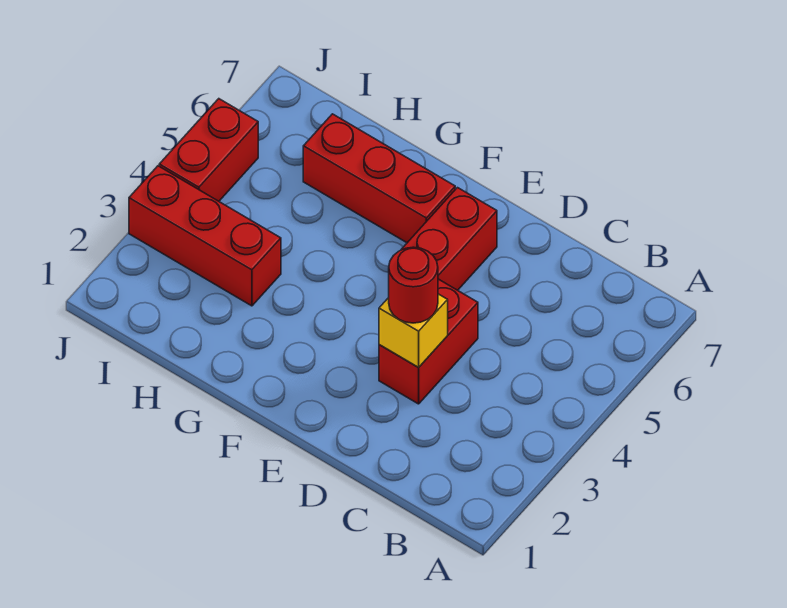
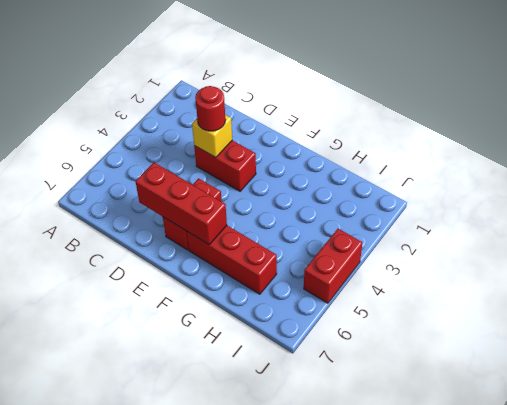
red brick D3:D4 level 1 -> red brick D3:E3 level 1
red brick H3:J3 level 1 -> red brick D6:F6 level 2

